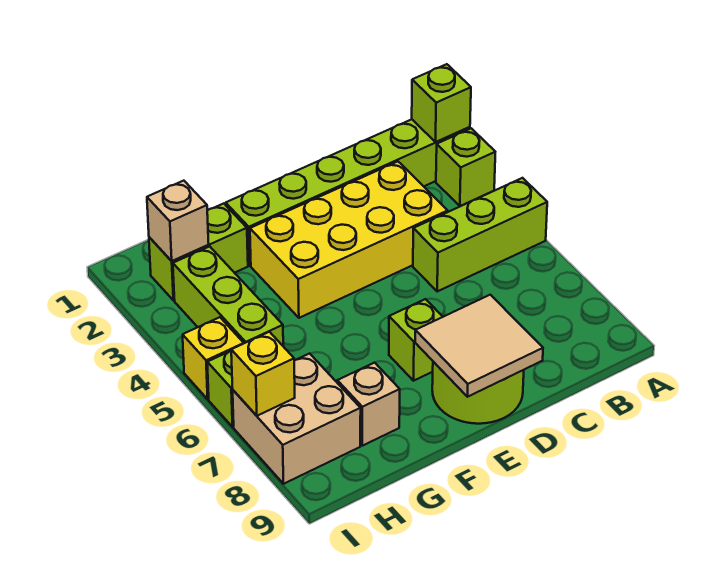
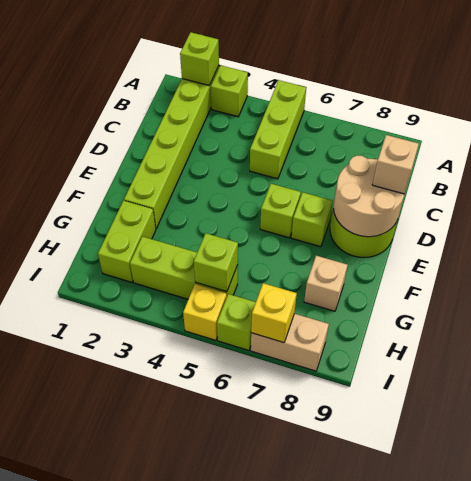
yellow brick C3:F4 level 1 -> none
tan tile D8:E9 level 2 -> tan round brick D8:E9 level 2
none -> lime brick E6 level 1
tan brick H2 level 2 -> tan brick D9 level 3
none -> lime brick H5 level 2
tan brick H7:I8 level 1 -> tan brick I7:I8 level 1

